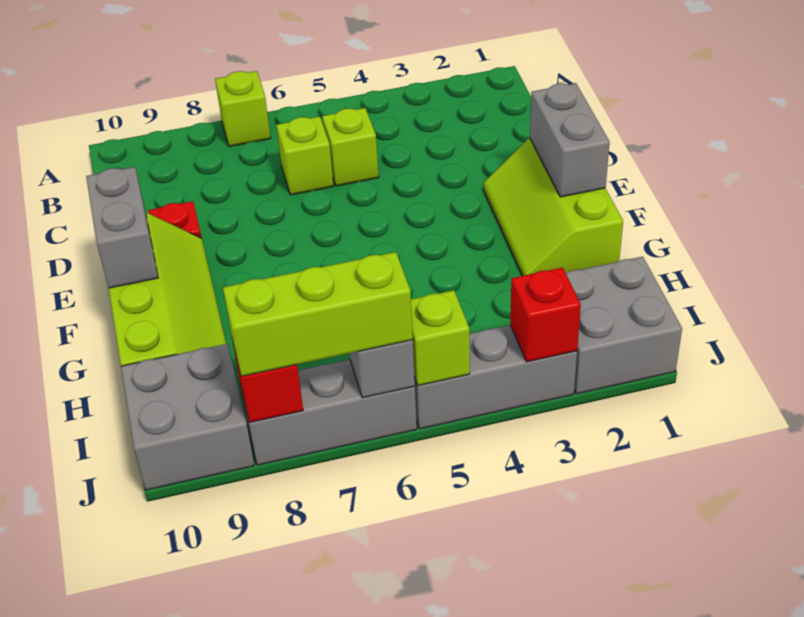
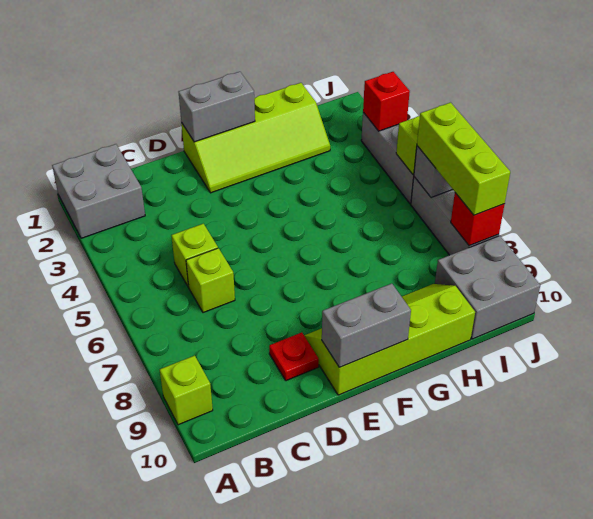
lime brick A7 level 1 -> lime brick A9 level 1
lime slope E1:G2 level 1 top 1 -> lime slope E1:H2 level 1 top 1
grey brick I1:J2 level 1 -> grey brick A1:B2 level 1

